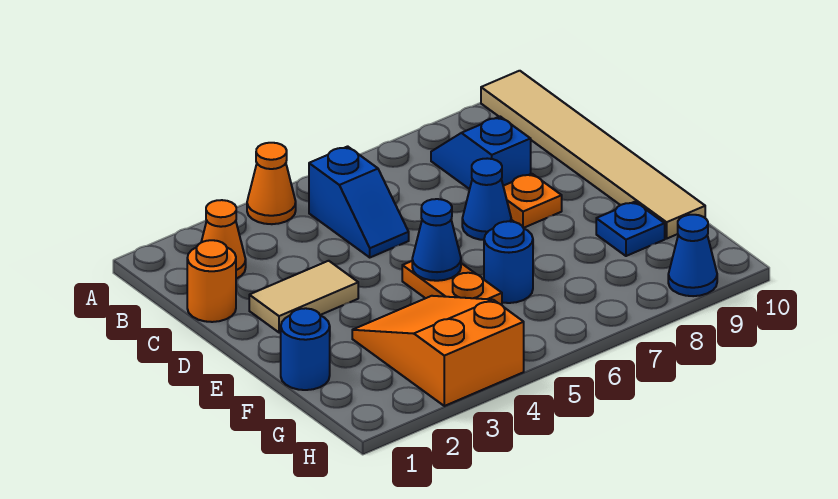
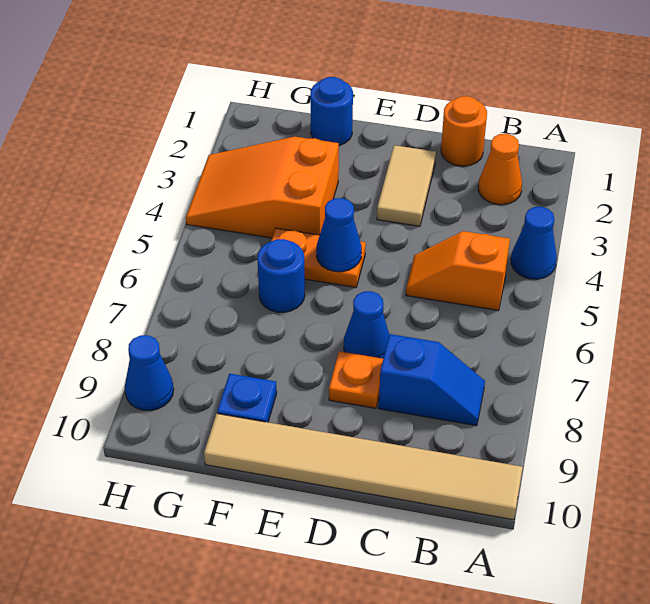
orange cone A4 level 1 -> blue cone A4 level 1
blue slope B5:C5 level 1 top B -> orange slope B5:C5 level 1 top B
orange slope F3:H4 level 1 top H -> orange slope F3:H4 level 1 top F

